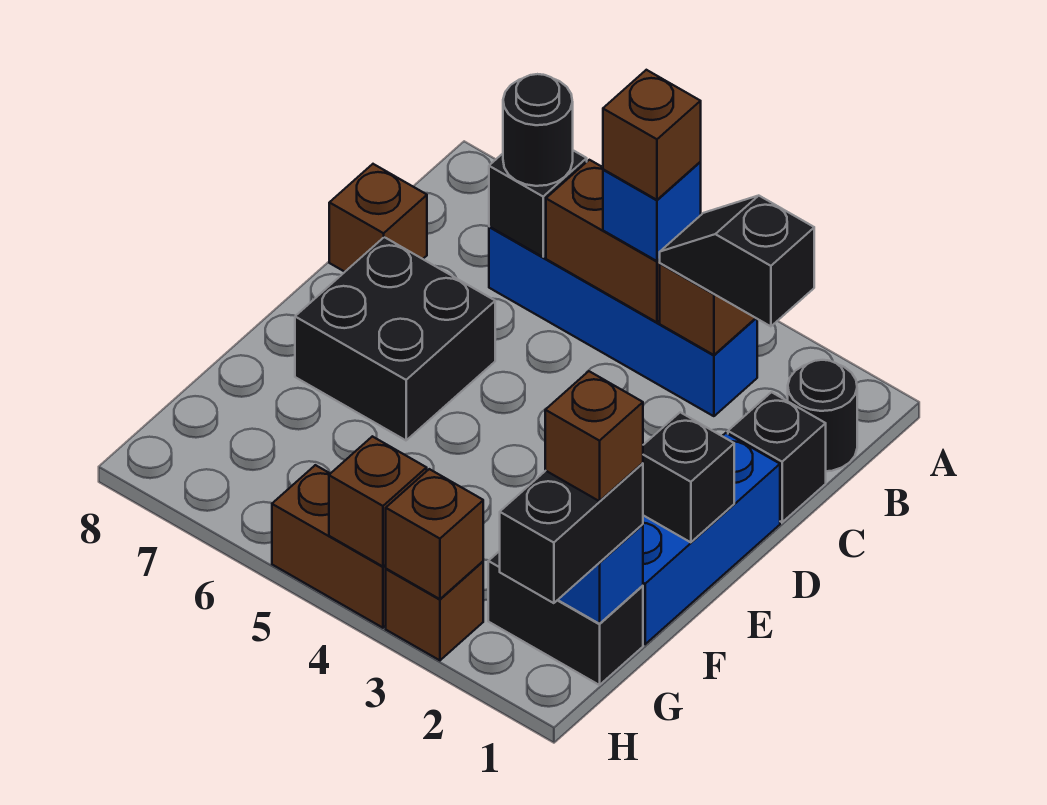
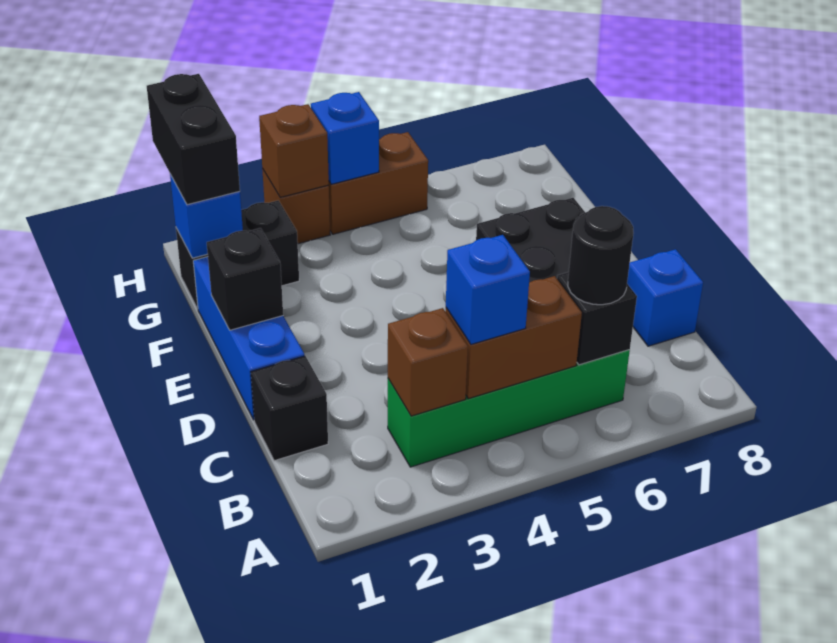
black round brick B1 level 1 -> none
black slope B2:B3 level 3 top 2 -> none
blue brick B3:B6 level 1 -> green brick B3:B6 level 1
brown brick B4 level 4 -> none
brown brick C8 level 1 -> blue brick C8 level 1
brown brick G1 level 4 -> none
brown brick H4 level 2 -> blue brick H4 level 2

